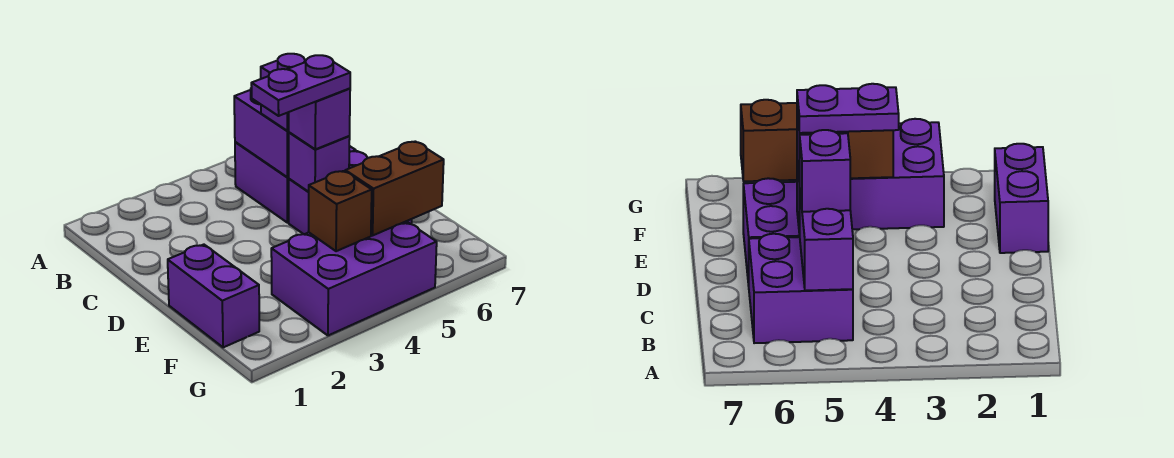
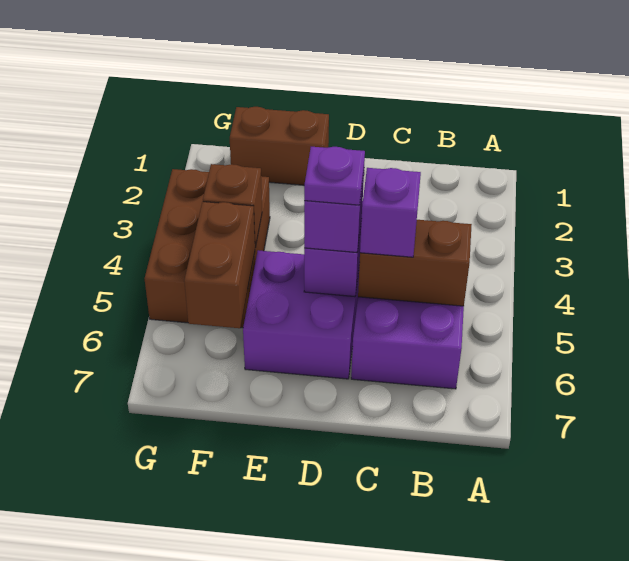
purple brick B5:C5 level 2 -> brown brick B5:C5 level 2
purple plate D4:D5 level 4 -> purple plate D5 level 4
purple brick E1:F1 level 1 -> brown brick E1:F1 level 1
purple brick F3:G5 level 1 -> brown brick F3:G5 level 1

